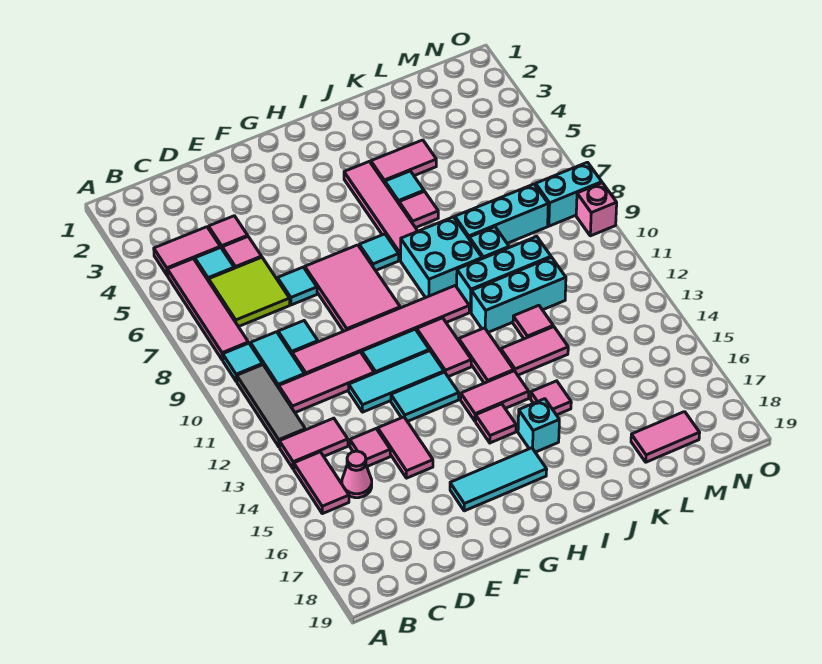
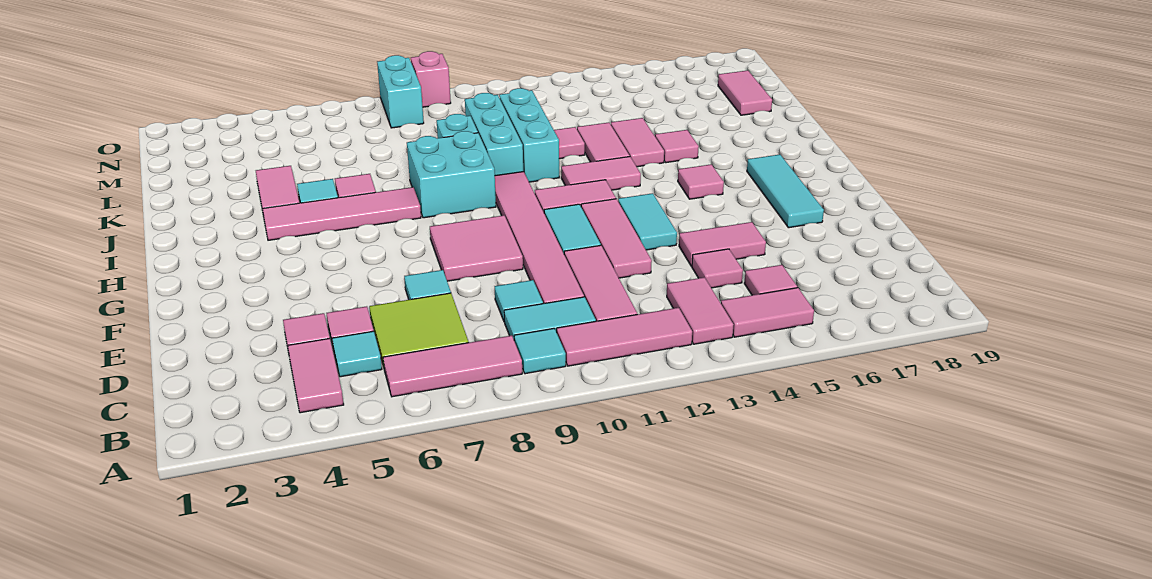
pink tile B5:B8 level 1 -> pink tile B6:B8 level 1
grey tile B10:B12 level 1 -> pink tile B10:B12 level 1
pink cone C15 level 1 -> pink tile C15 level 1
cyan tile E12:G12 level 1 -> pink tile E12:G12 level 1
pink tile F7:G9 level 1 -> pink tile F8:G9 level 1
cyan tile H7 level 1 -> none
pink tile H14:I14 level 1 -> pink tile J14:K14 level 1
cyan brick I16 level 1 -> none
cyan brick K8:M8 level 1 -> none

